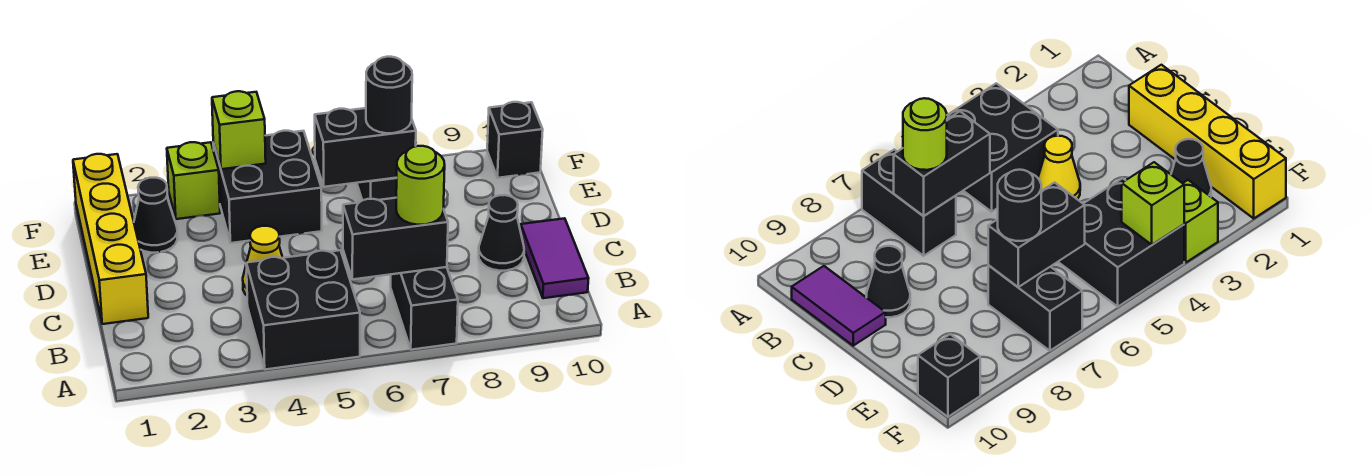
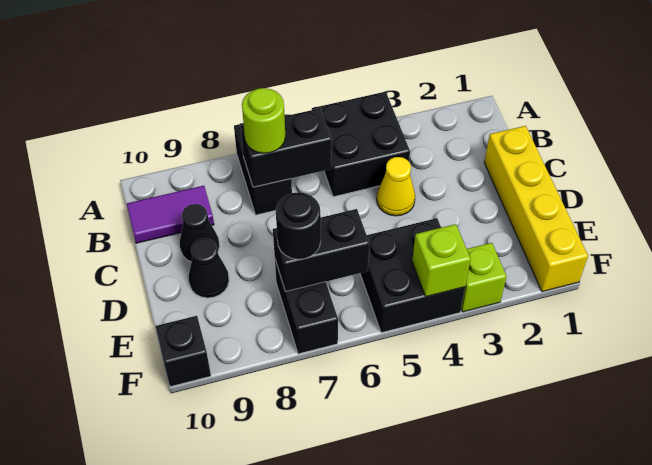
purple tile B10:C10 level 1 -> purple tile B9:B10 level 1
black cone E2 level 1 -> black cone D9 level 1

